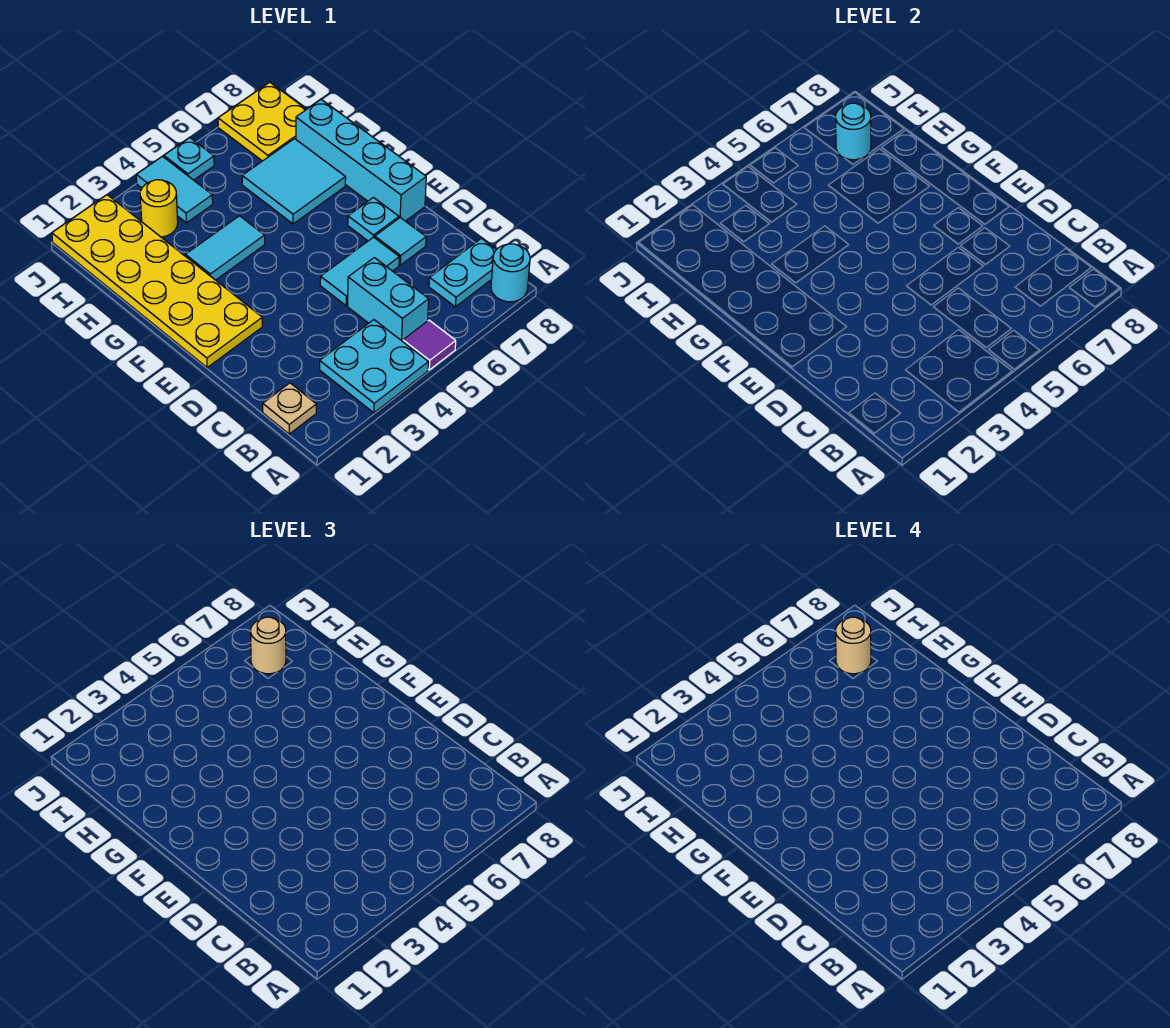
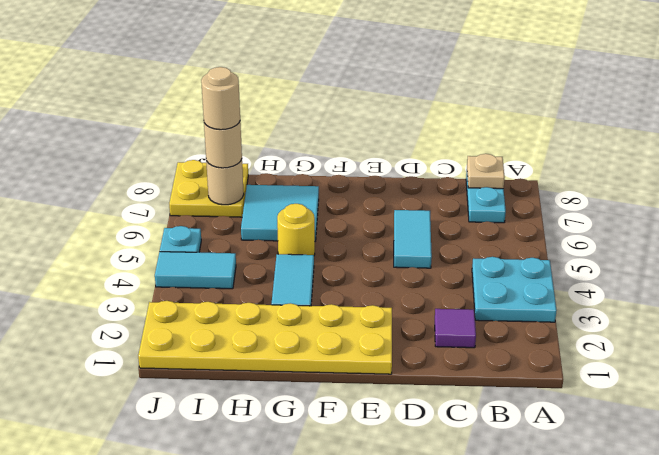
purple tile A5 level 1 -> purple tile C2 level 1
cyan round brick A8 level 1 -> none
tan plate B1 level 1 -> tan plate B8 level 2
cyan brick B5:C5 level 1 -> none
cyan tile D7 level 1 -> none
cyan plate E7 level 1 -> none
cyan brick E8:H8 level 1 -> none
yellow round brick I3 level 1 -> yellow round brick G5 level 1
cyan round brick I7 level 2 -> tan round brick I7 level 2

